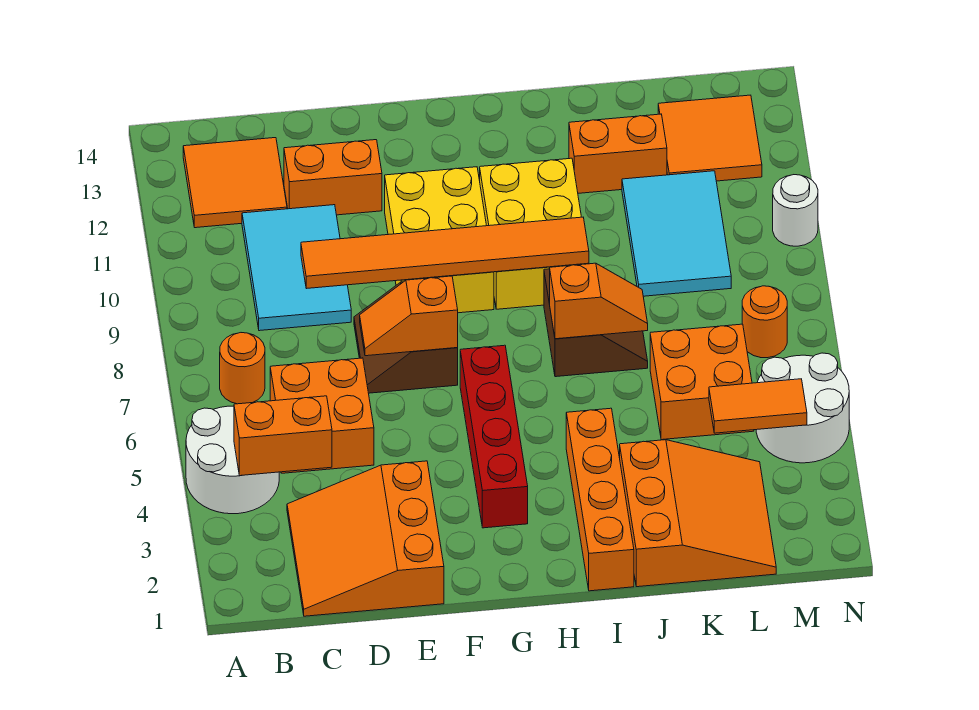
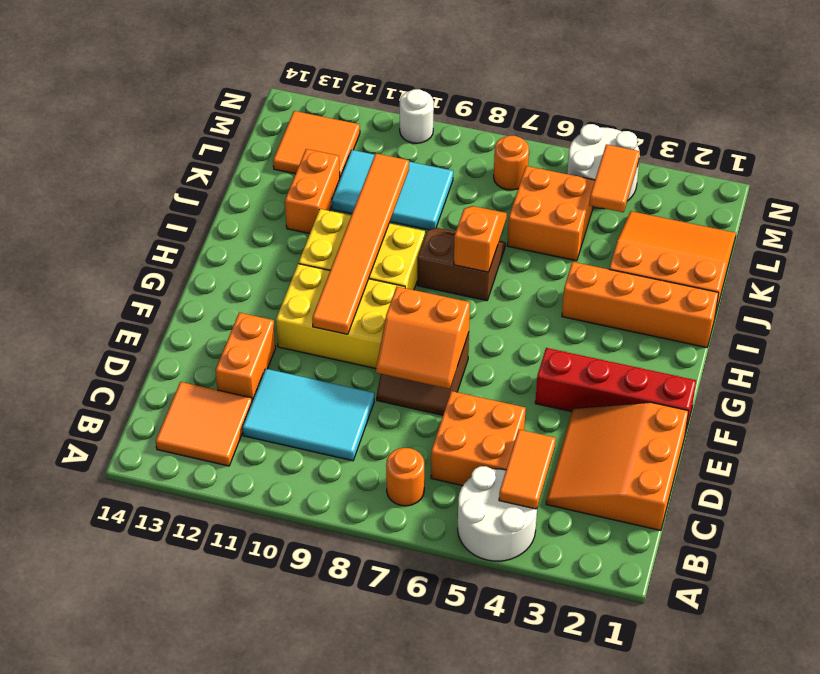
orange brick B4:C4 level 2 -> orange tile B4:C4 level 2
orange slope C1:E3 level 1 top E -> orange slope C1:E3 level 1 top 1
orange tile D9:I9 level 2 -> orange tile F10:K10 level 2
orange slope E7:F7 level 2 top F -> orange slope E7:F8 level 2 top F
red brick G3:G6 level 1 -> red brick F1:F4 level 1

